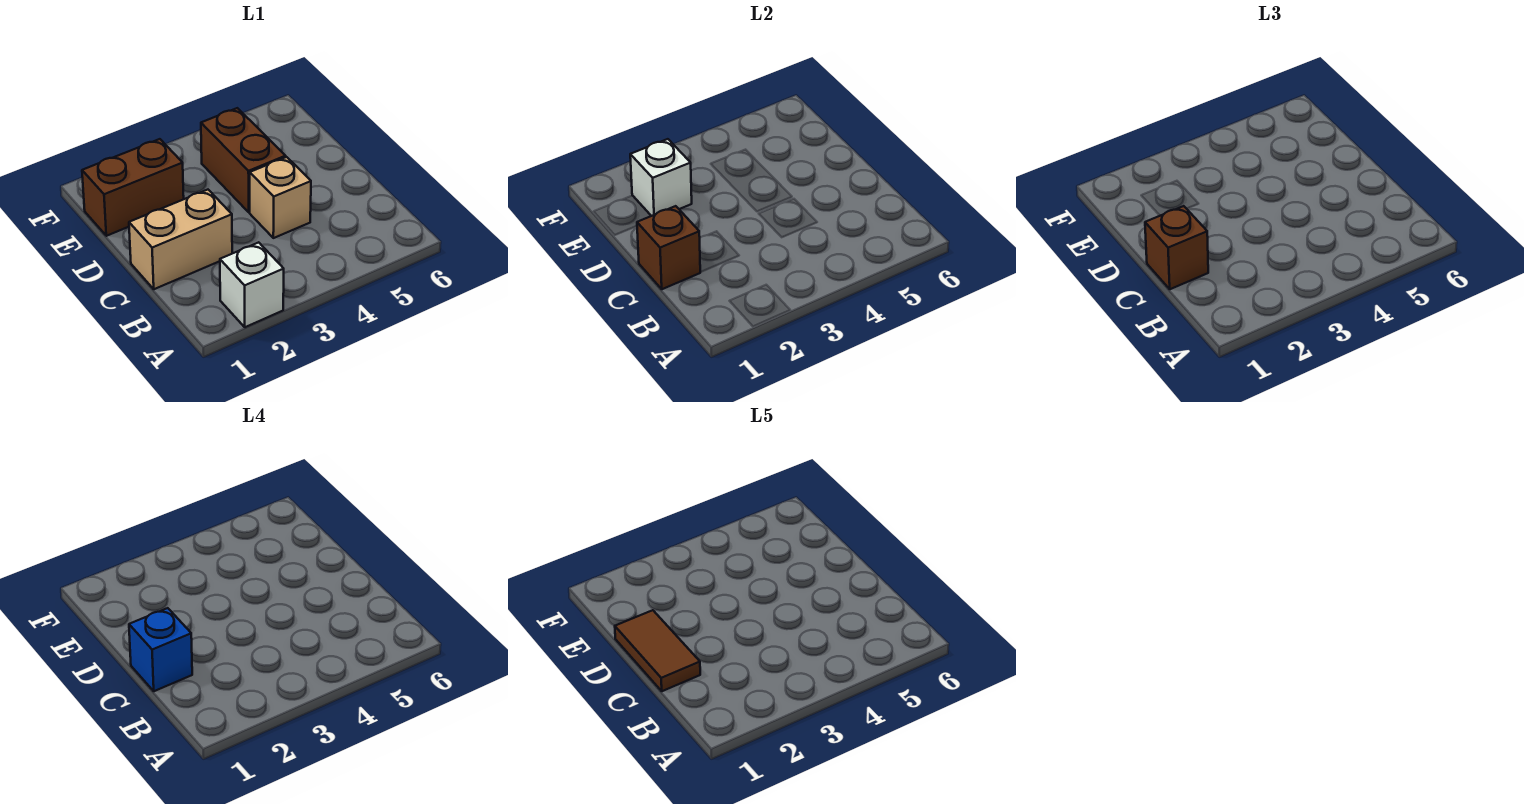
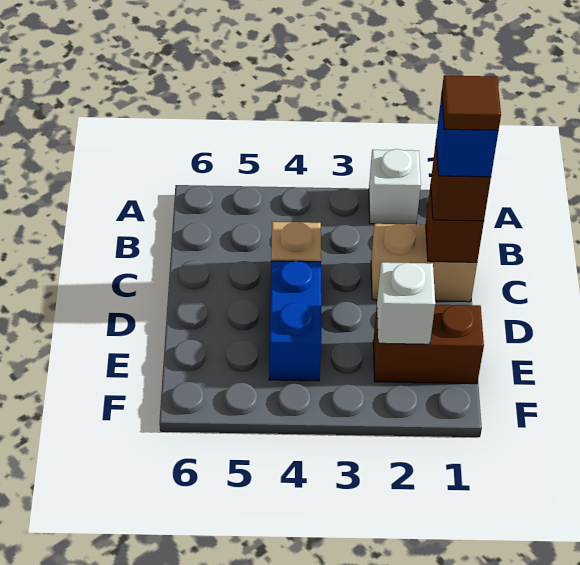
brown tile C1:D1 level 5 -> brown tile C1 level 5
brown brick D4:E4 level 1 -> blue brick D4:E4 level 1

